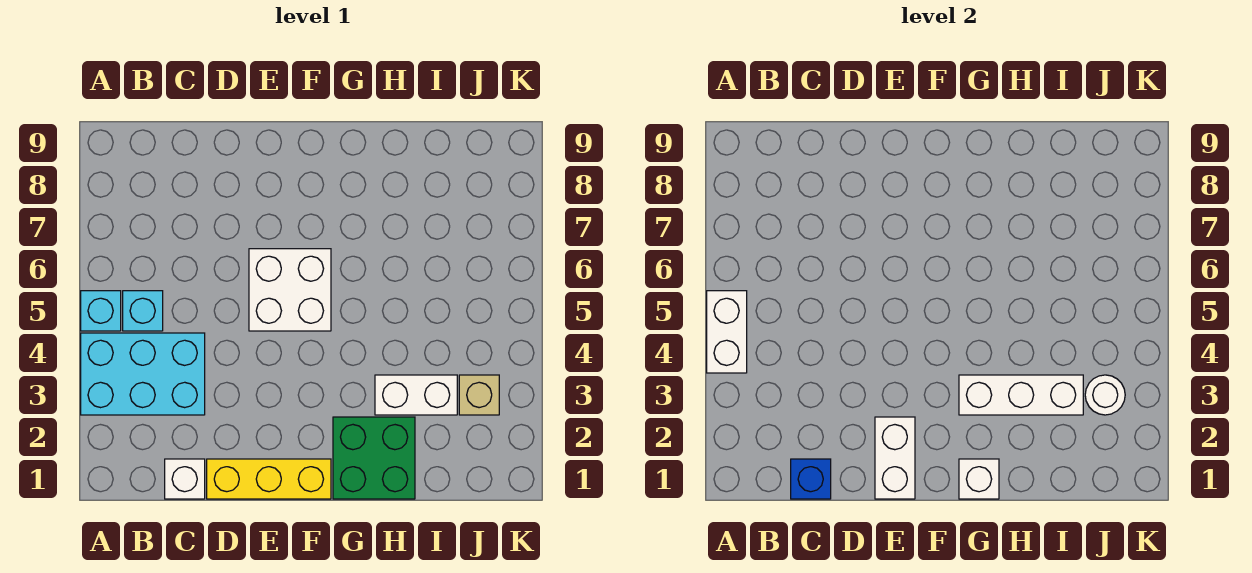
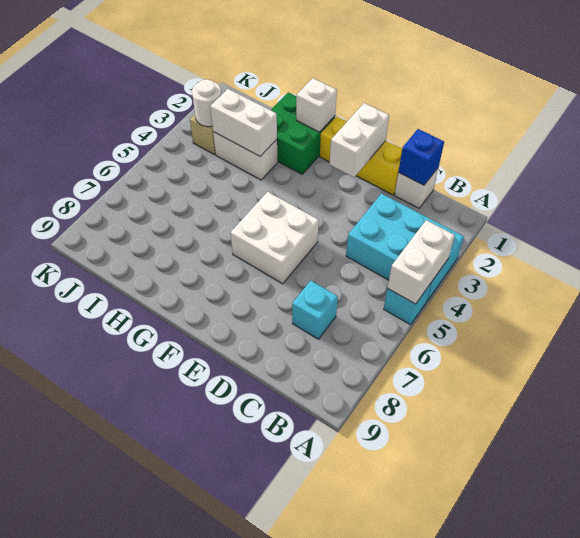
cyan brick B5 level 1 -> cyan brick C7 level 1
white brick G3:I3 level 2 -> white brick H3:I3 level 2

